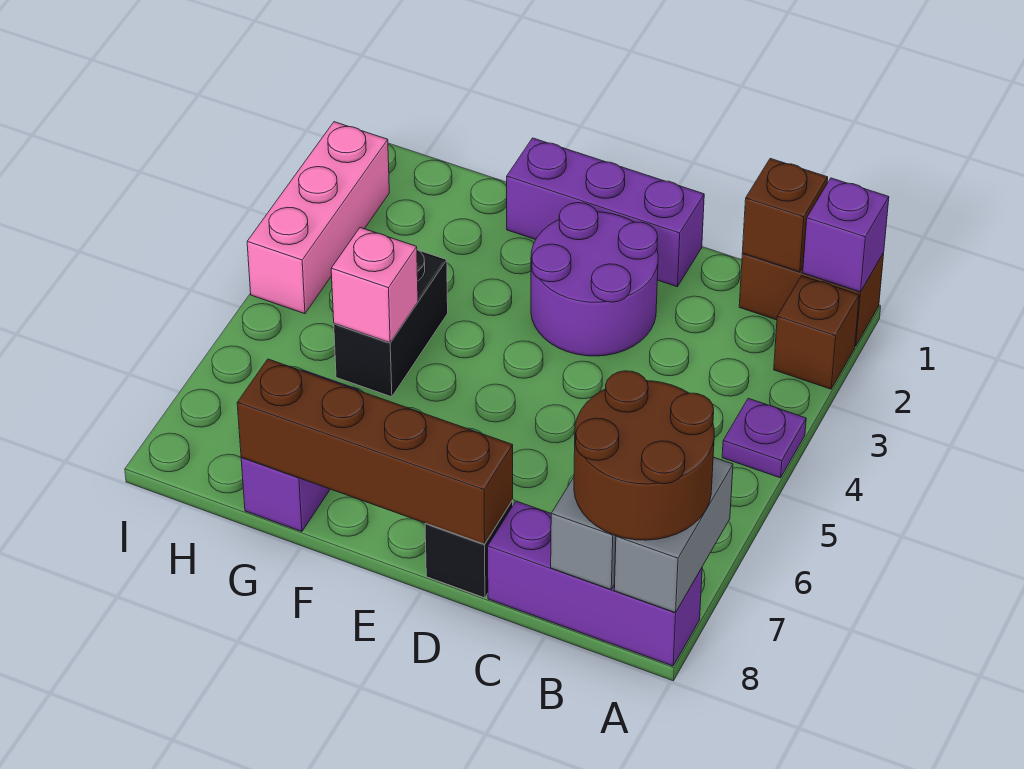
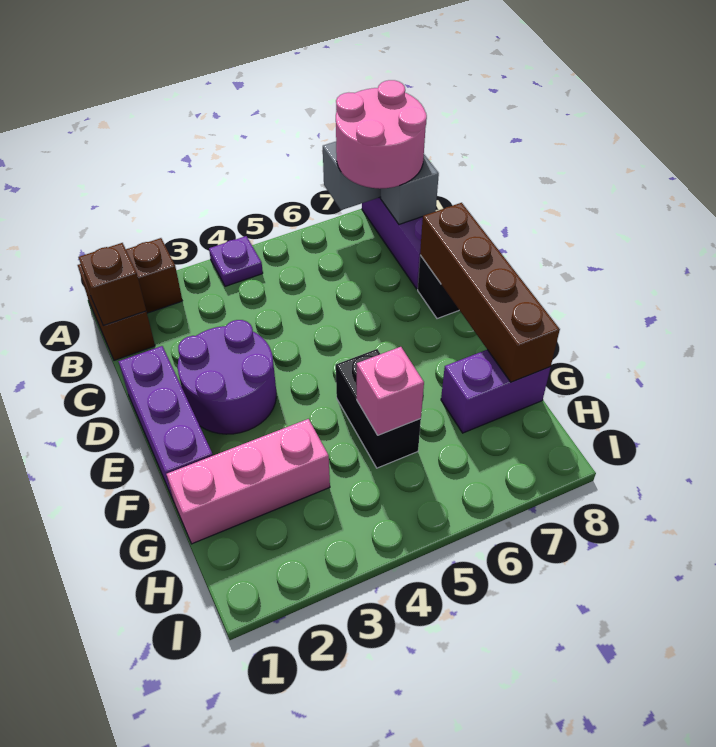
purple brick A1 level 2 -> none
brown round brick A7:B8 level 3 -> pink round brick A7:B8 level 3
black brick G4:G5 level 1 -> black brick F5:G5 level 1
pink brick I2:I4 level 1 -> pink brick G1:G3 level 1

